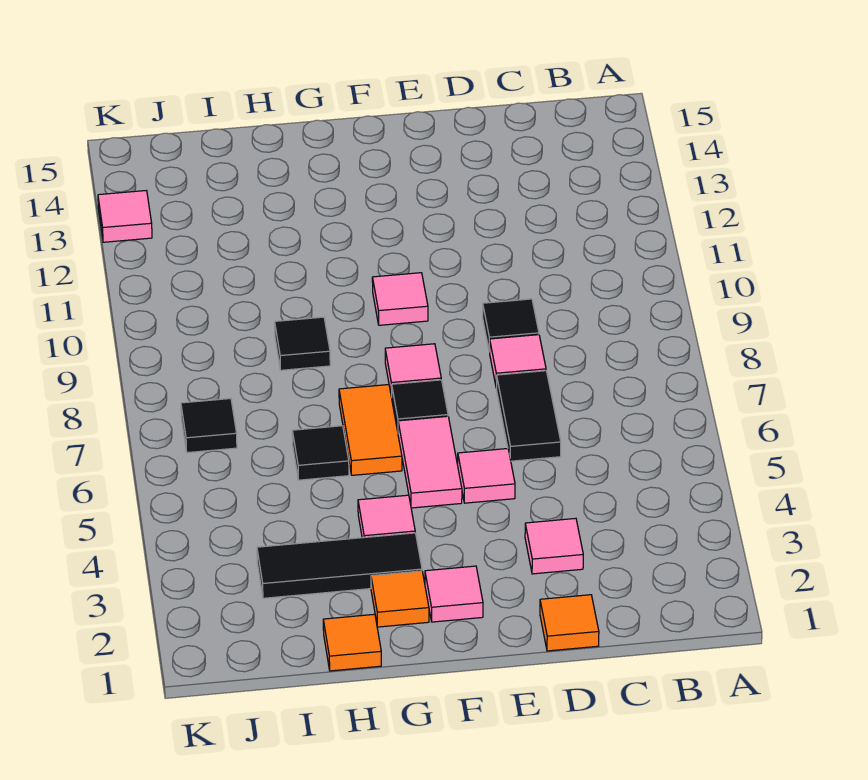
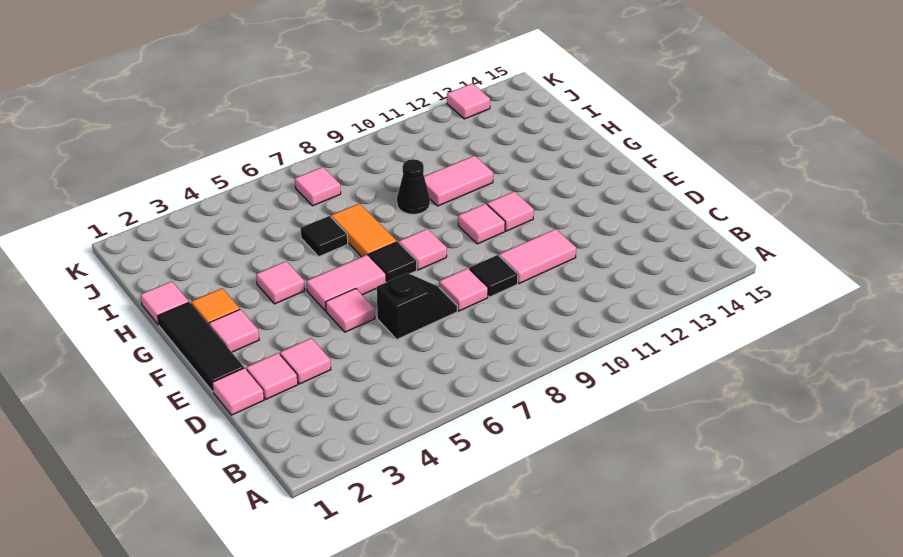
orange tile D1 level 1 -> pink tile D1 level 1
none -> pink tile D2 level 1
black tile D6:D7 level 1 -> black slope D6:D7 level 1 top 6
none -> pink tile D10:D11 level 1
none -> pink tile F11 level 1
black tile G3:I3 level 1 -> black tile E1:G1 level 1
orange tile G6:G7 level 1 -> orange tile G7:H7 level 1
orange tile H1 level 1 -> pink tile H1 level 1
black tile H9 level 1 -> black cone H9 level 1
none -> pink tile H10:H11 level 1
black tile J7 level 1 -> pink tile J7 level 1

